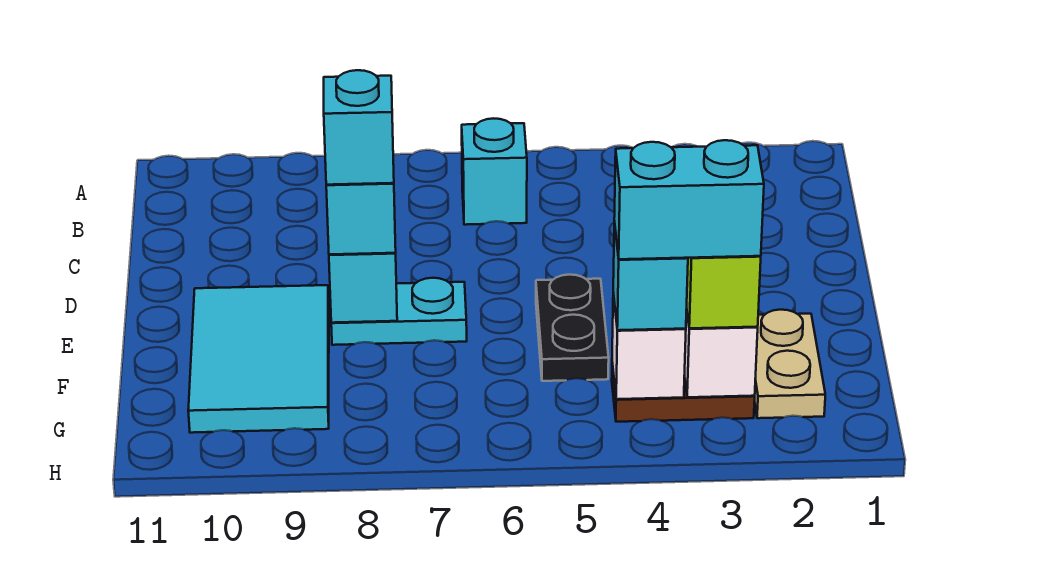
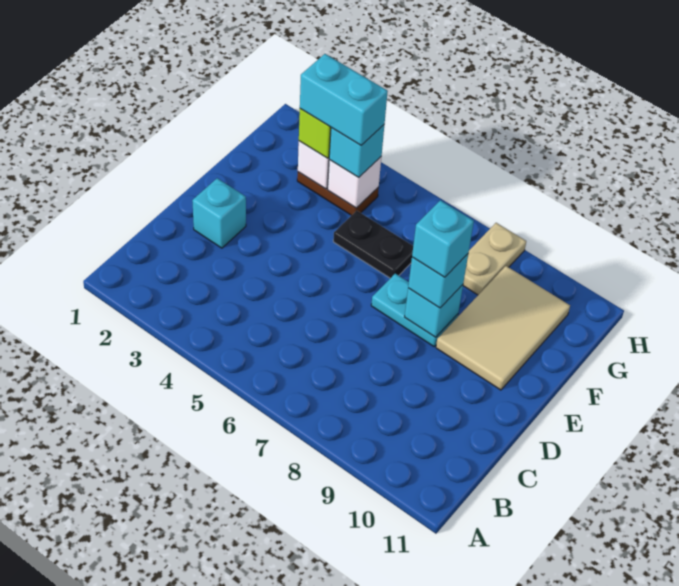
cyan brick B6 level 1 -> cyan brick D2 level 1
black plate E5:F5 level 1 -> black plate F5:F6 level 1
cyan tile E9:G10 level 1 -> tan tile E9:G10 level 1
tan plate F2:G2 level 1 -> tan plate G8:H8 level 1

